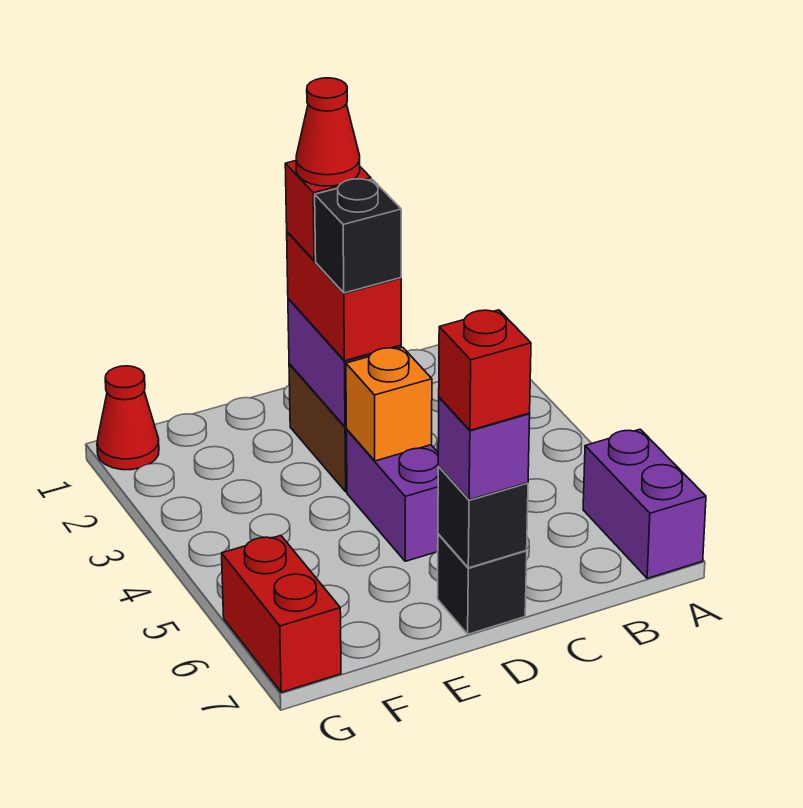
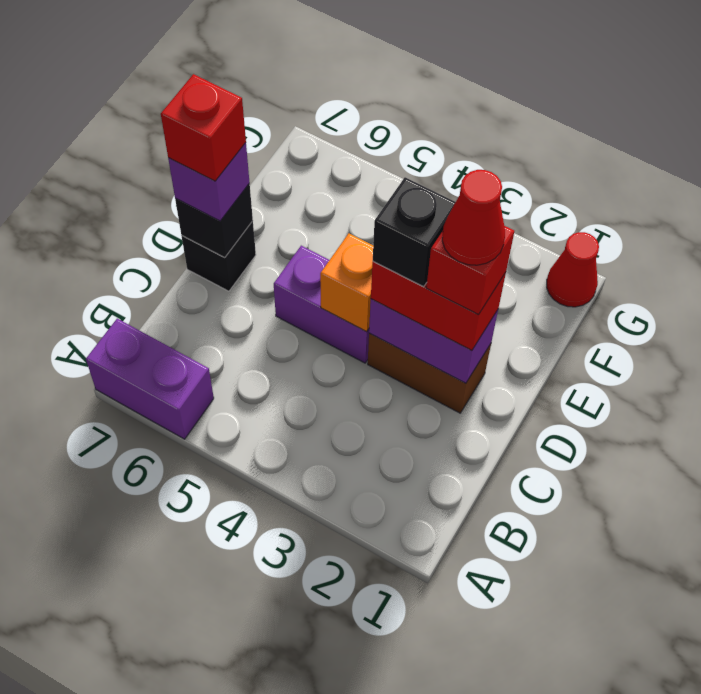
red brick G6:G7 level 1 -> none

